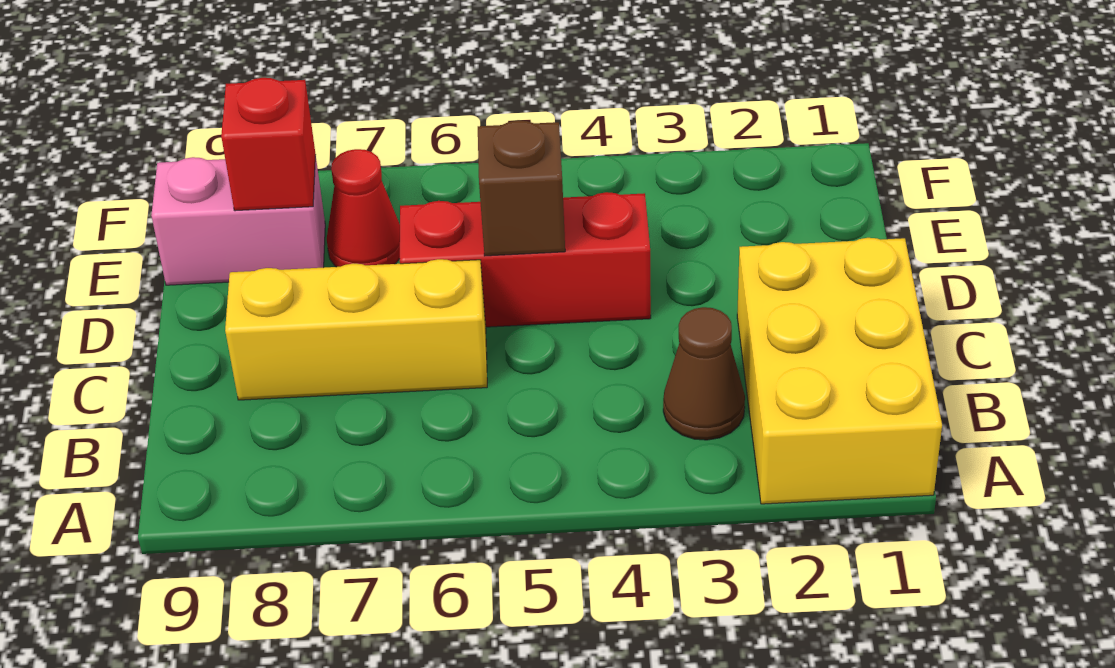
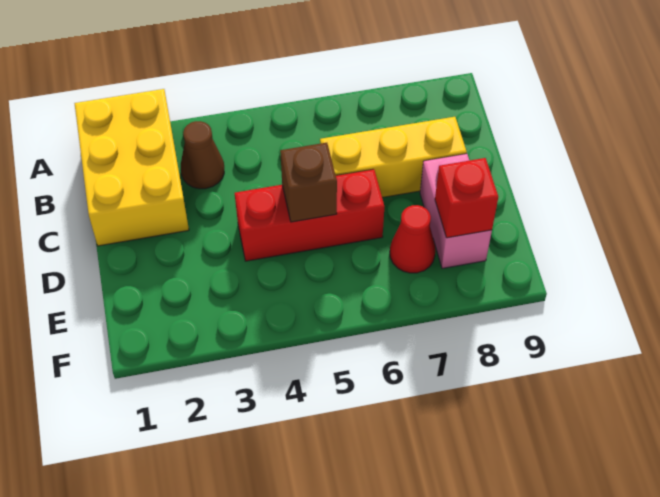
pink brick E8:E9 level 1 -> pink brick D8:E8 level 1

